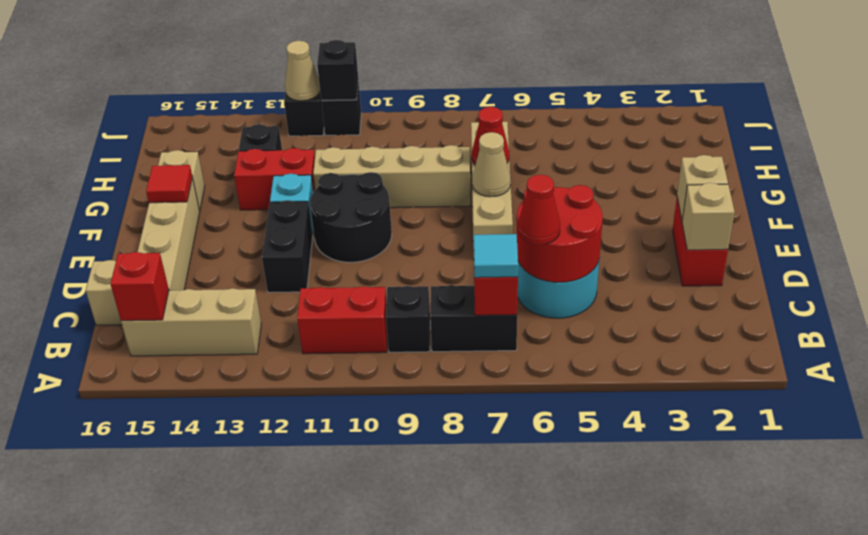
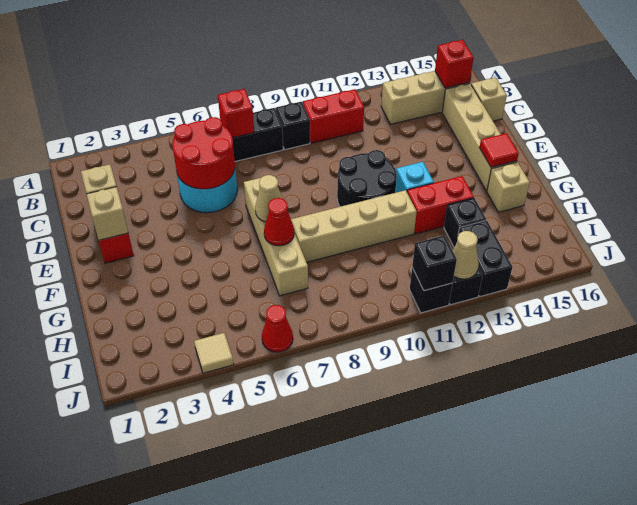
cyan tile B7 level 3 -> none
red cone C6 level 3 -> red cone J6 level 1
black brick D12:E12 level 1 -> black brick I13:J13 level 1
none -> tan tile J4 level 1

